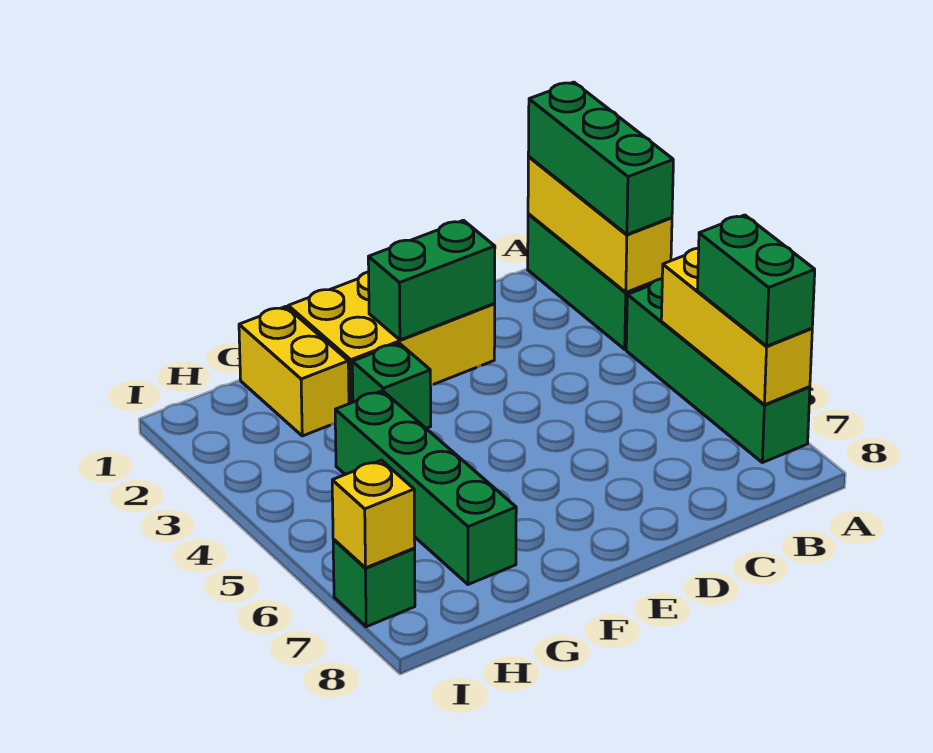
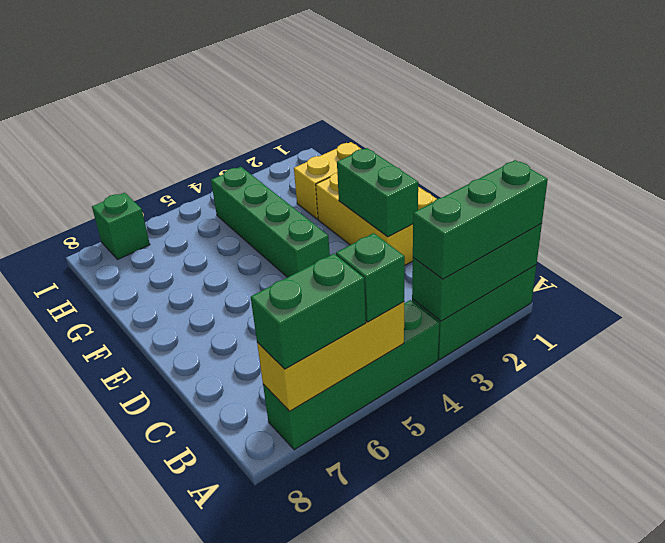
yellow brick A1:A3 level 2 -> green brick A1:A3 level 2
green brick F3 level 1 -> green brick A5 level 3
green brick G4:G7 level 1 -> green brick E4:H4 level 1
yellow brick I7 level 2 -> none

